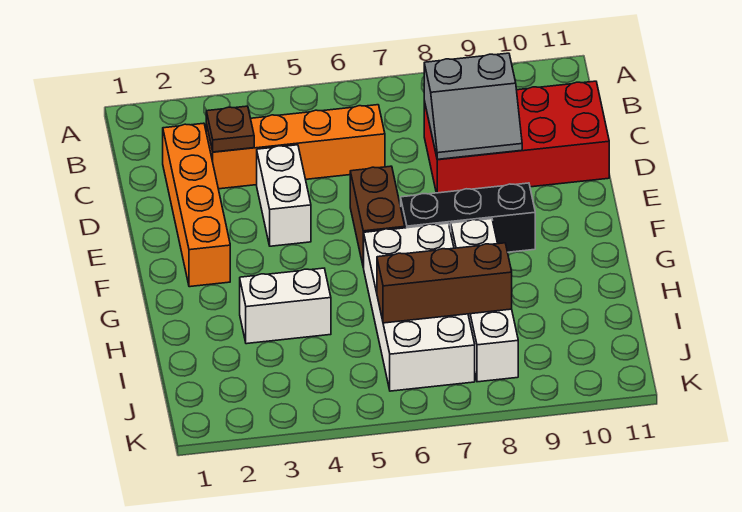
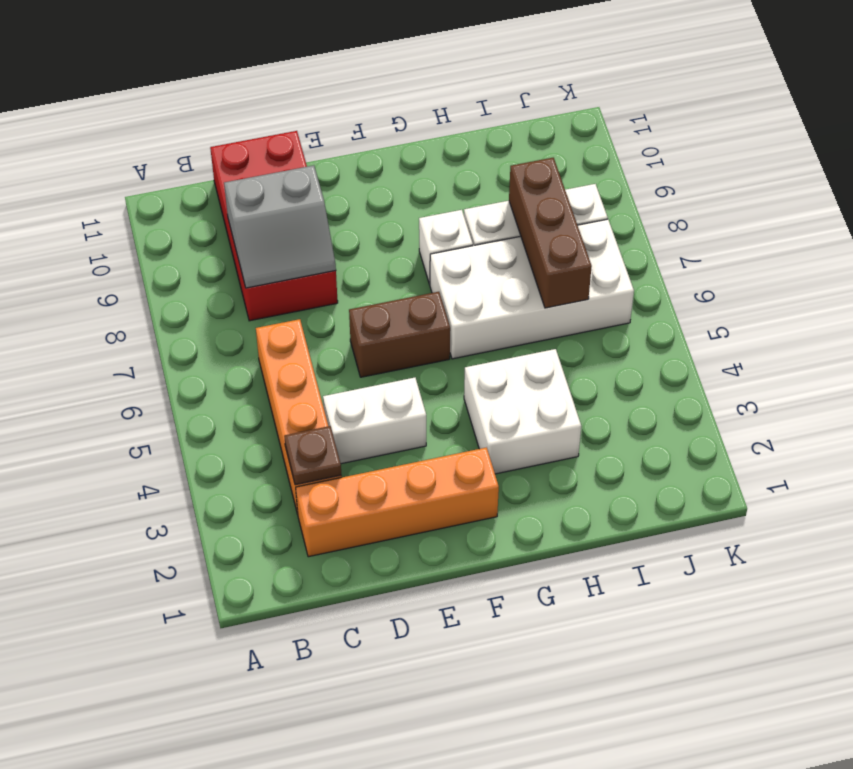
grey slope C8:D9 level 2 top C -> grey slope C8:D9 level 2 top 9
black brick F7:F9 level 1 -> none
white brick H3:H4 level 1 -> white brick G3:H4 level 1

